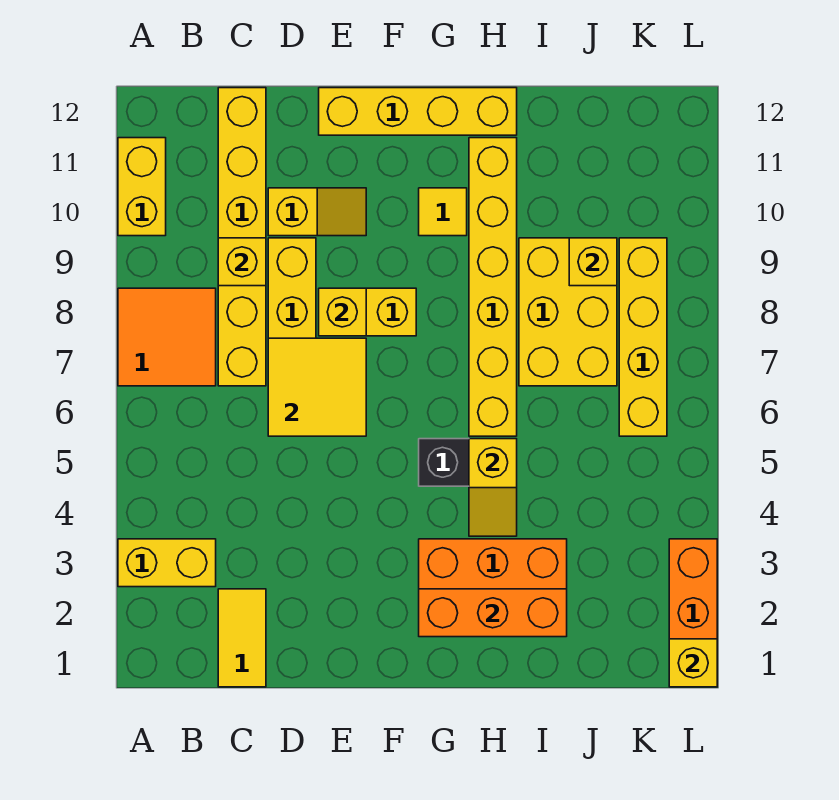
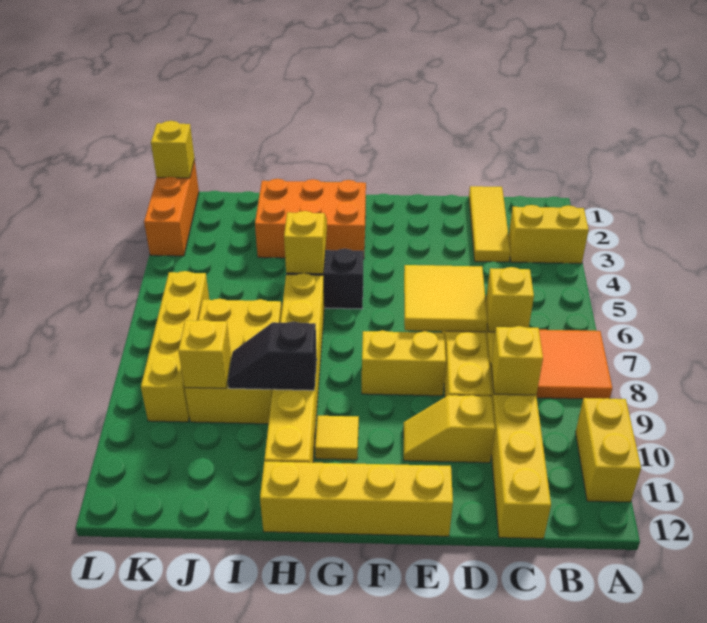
yellow tile C1:C2 level 1 -> yellow tile C1:C3 level 1
yellow brick E8 level 2 -> yellow brick C7 level 2
orange brick G2:I2 level 2 -> none
none -> black slope H9:I9 level 2 top H

